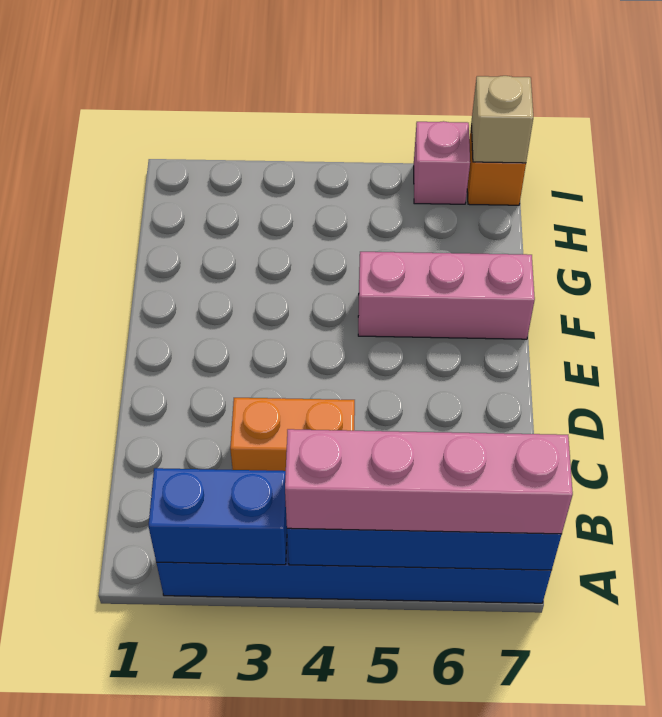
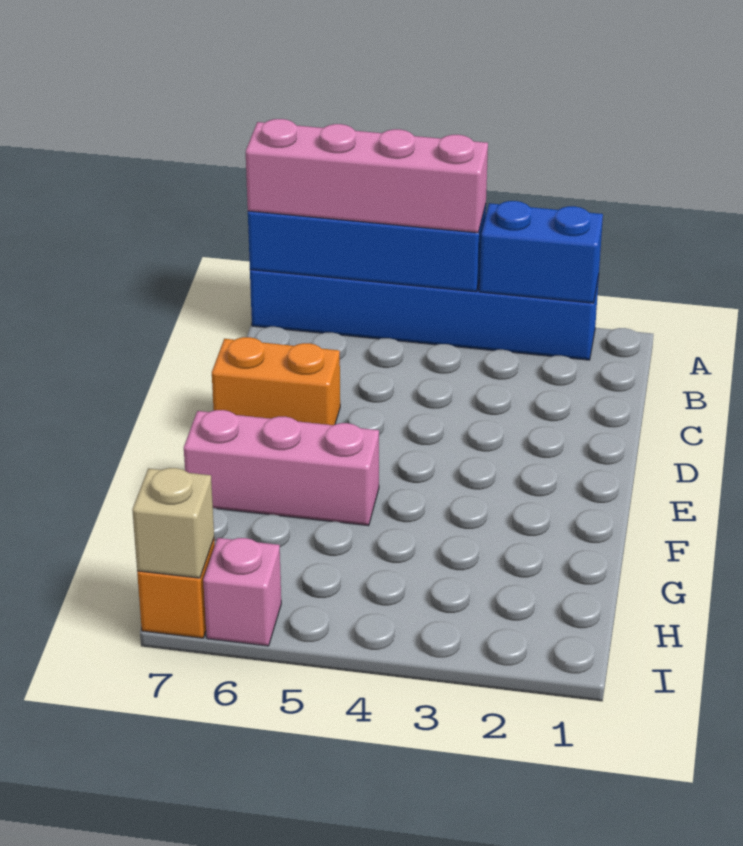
orange brick C3:C4 level 1 -> orange brick D6:D7 level 1

